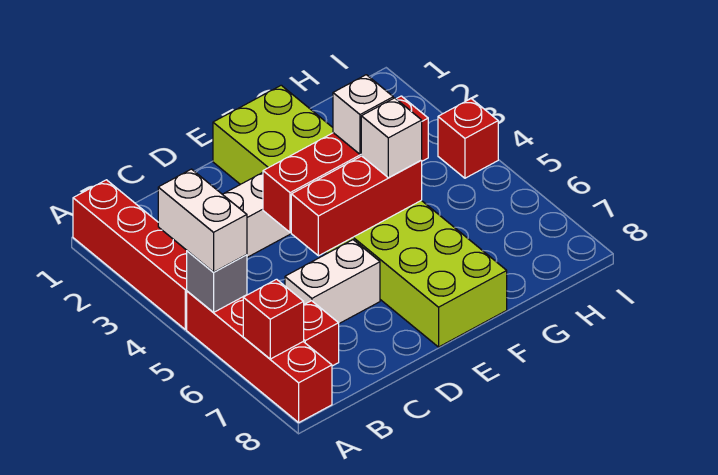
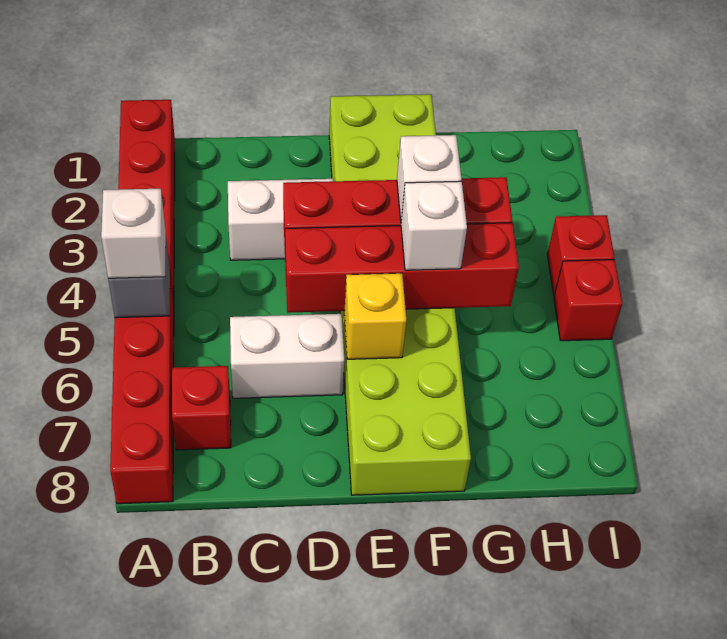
white brick A4:A5 level 3 -> white brick A5 level 3
red brick A7 level 2 -> red brick I5 level 1
red brick D5:F5 level 2 -> red brick D5:G5 level 2
none -> yellow brick E6 level 2

